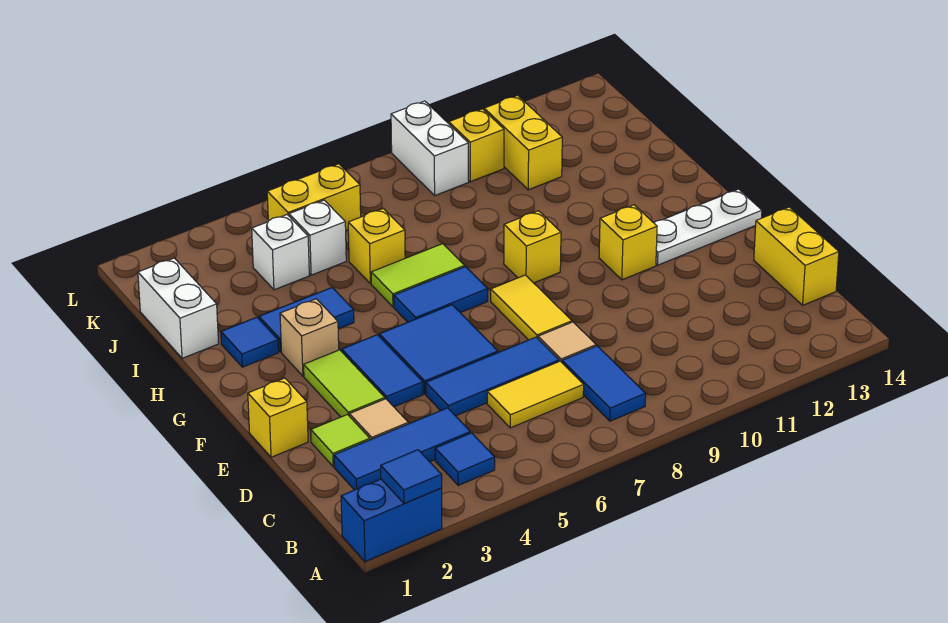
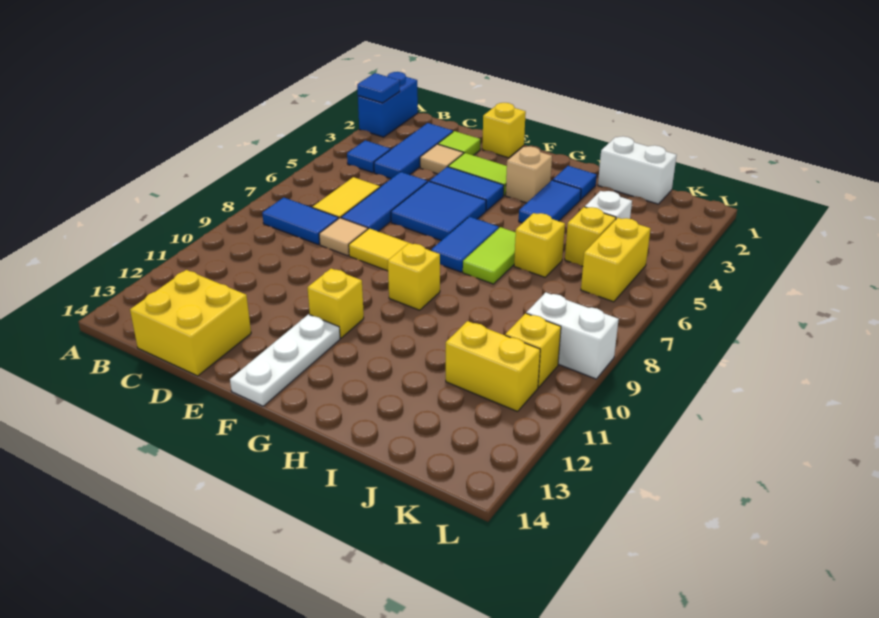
yellow brick C14:D14 level 1 -> yellow brick C13:D14 level 1
white brick J5 level 1 -> yellow brick J5 level 1

